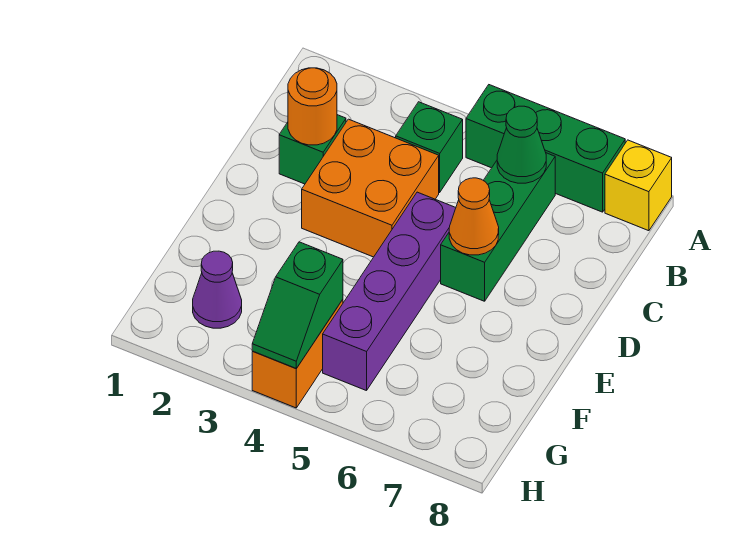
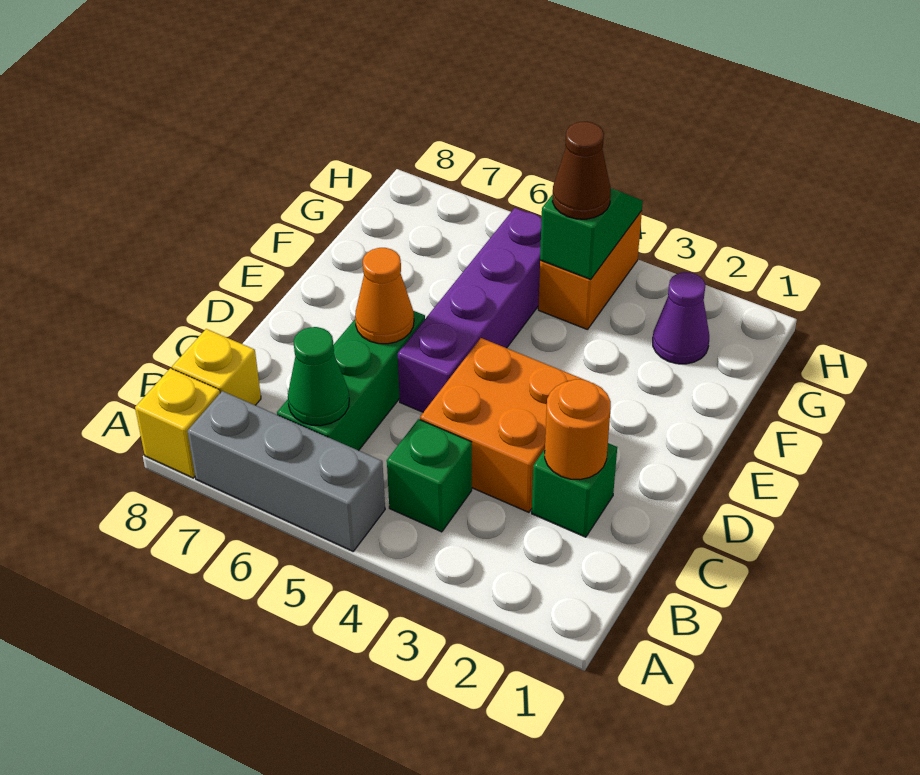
green brick A5:A7 level 1 -> grey brick A5:A7 level 1
none -> yellow brick B8 level 1
none -> brown cone G4 level 3

